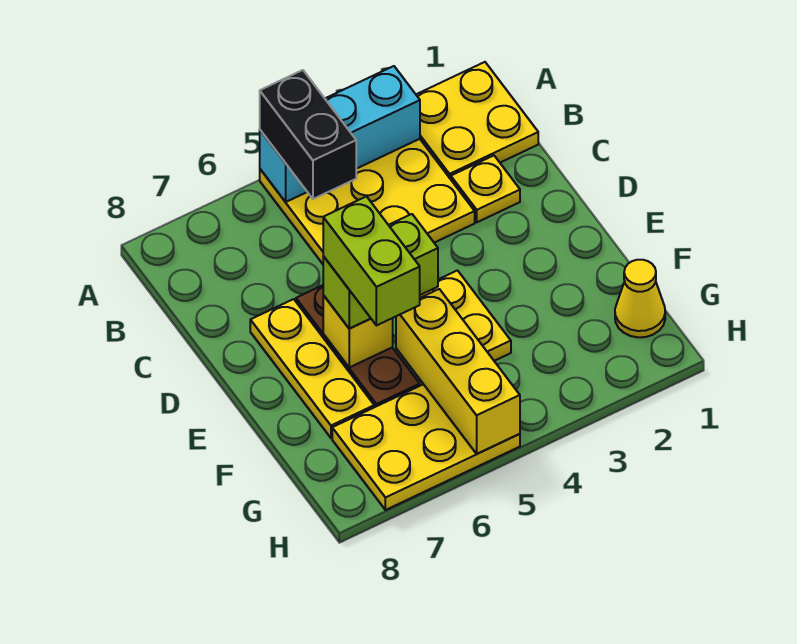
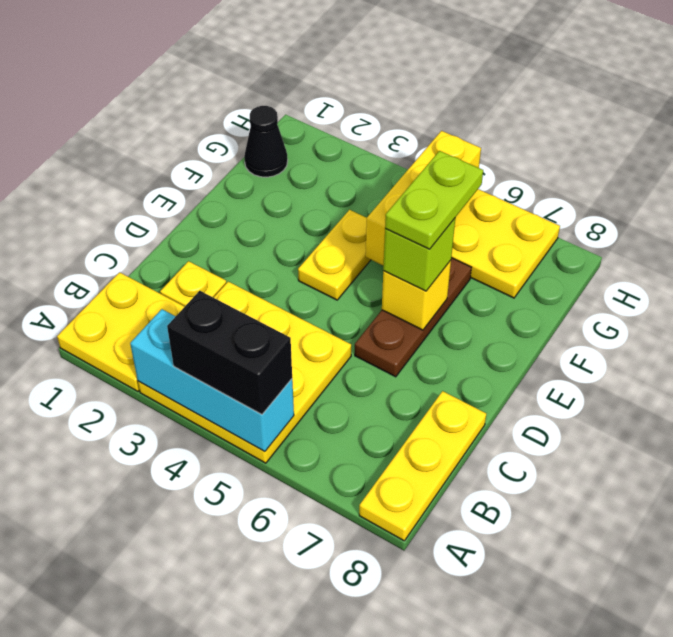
black brick A5:B5 level 3 -> black brick A4:A5 level 3
yellow plate D7:F7 level 1 -> yellow plate A8:C8 level 1
lime brick E5:E6 level 3 -> lime brick E6 level 3
lime brick E6:F6 level 4 -> lime plate E6:F6 level 4
yellow cone G1 level 1 -> black cone G1 level 1

